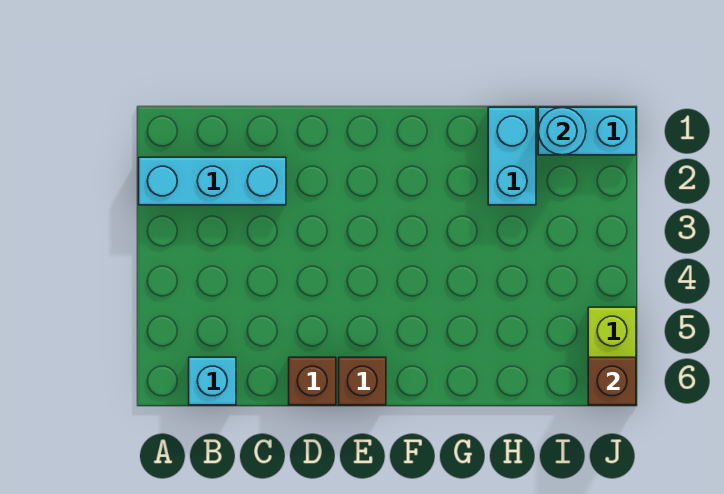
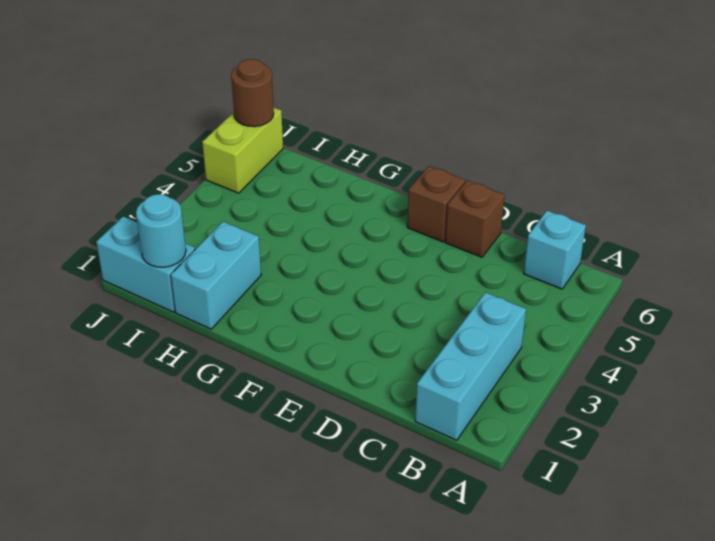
cyan brick A2:C2 level 1 -> cyan brick B1:B3 level 1
brown brick J6 level 2 -> brown round brick J6 level 2

